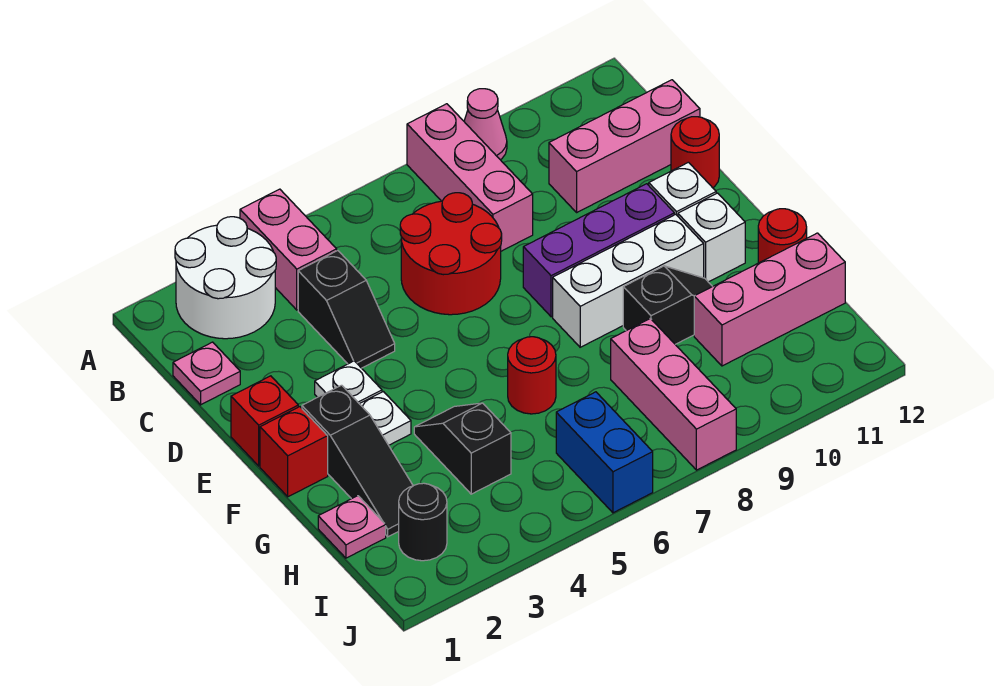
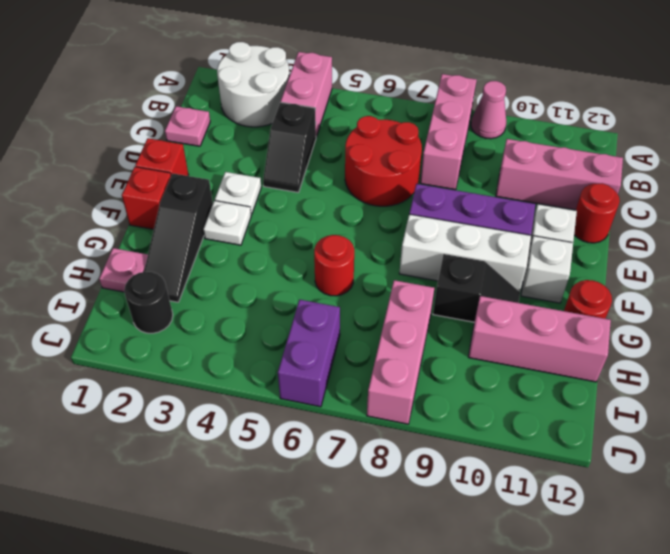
black slope G4:H4 level 1 top H -> none
blue brick I6:J6 level 1 -> purple brick I6:J6 level 1

